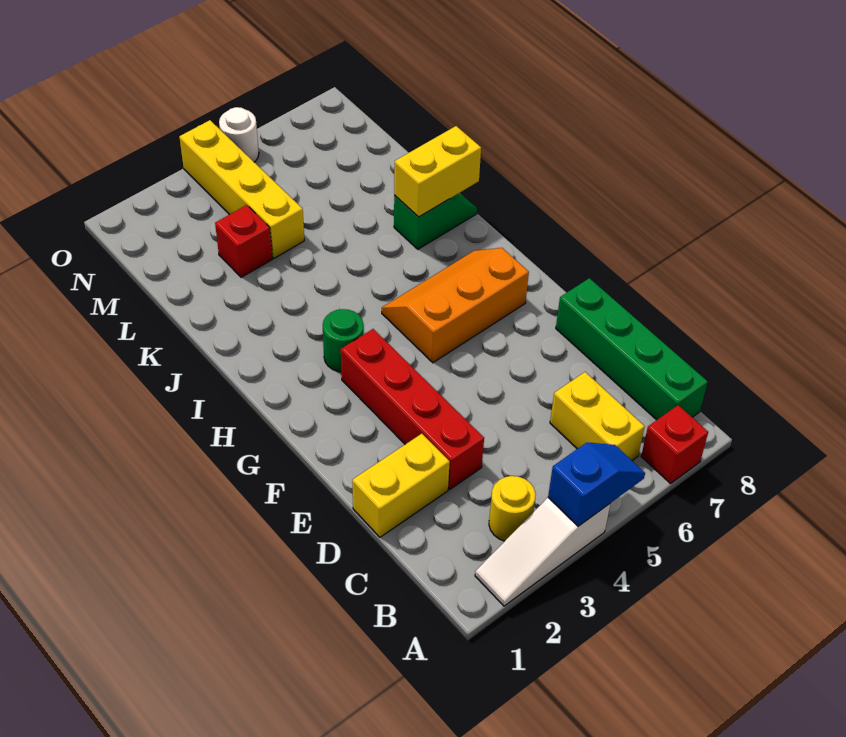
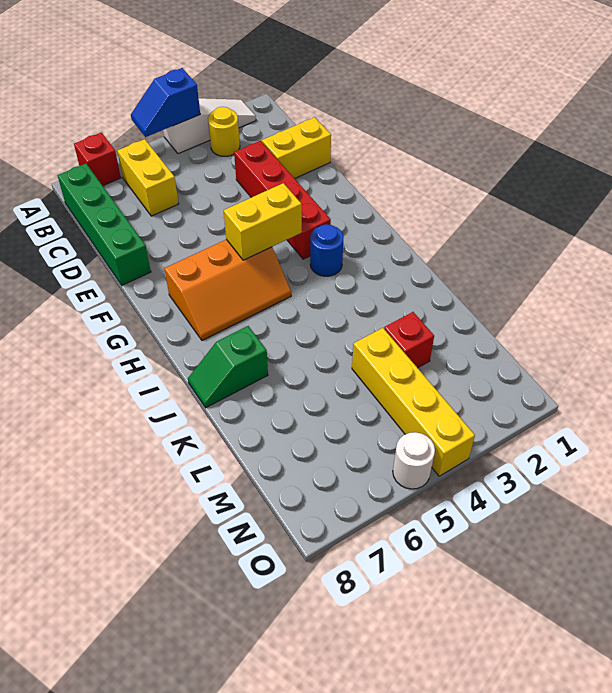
green round brick H3 level 1 -> blue round brick H3 level 1
yellow brick J7:J8 level 2 -> yellow brick G4:G5 level 2

